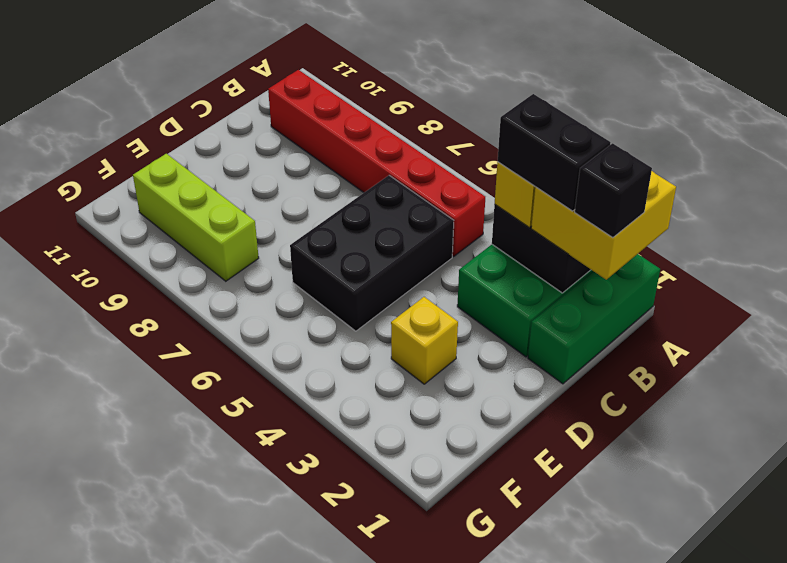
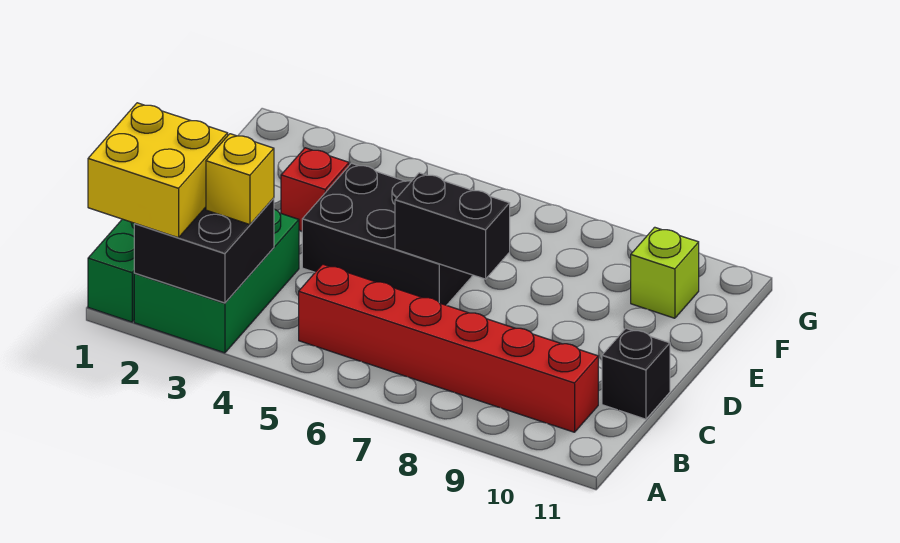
black brick B1 level 4 -> black brick C11 level 1
black brick B2:B3 level 4 -> black brick D6:D7 level 2
black brick C5:E6 level 1 -> black brick D4:E6 level 1
yellow brick E3 level 1 -> red brick E3 level 1
lime brick F8:F10 level 1 -> lime brick F10 level 1

